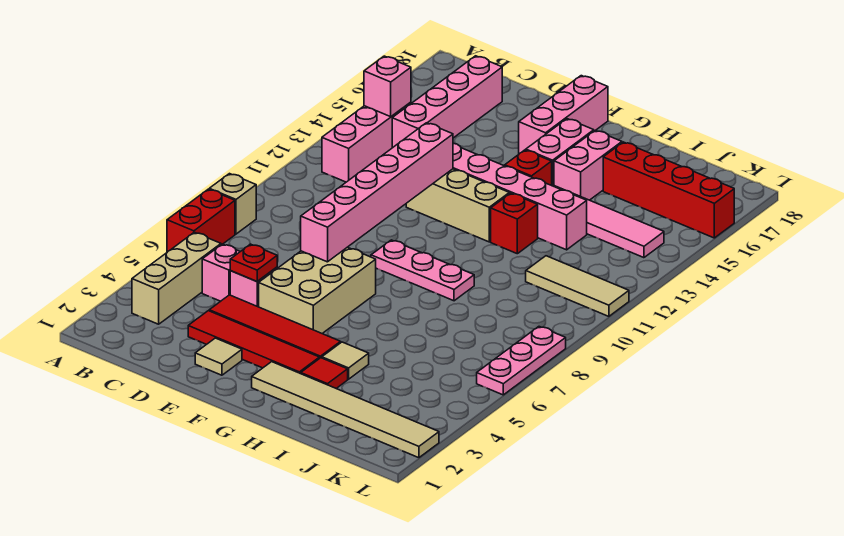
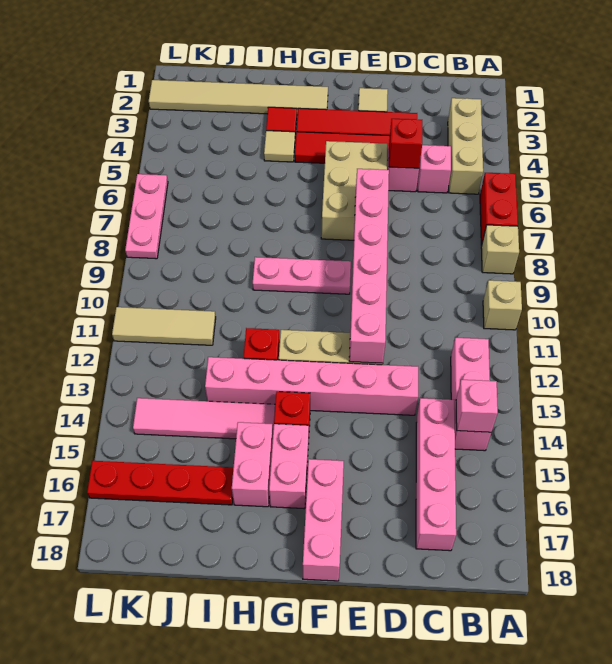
none -> tan brick A10 level 1
red plate D5 level 2 -> red brick D5 level 2
red brick I16:L16 level 1 -> red plate I16:L16 level 1

